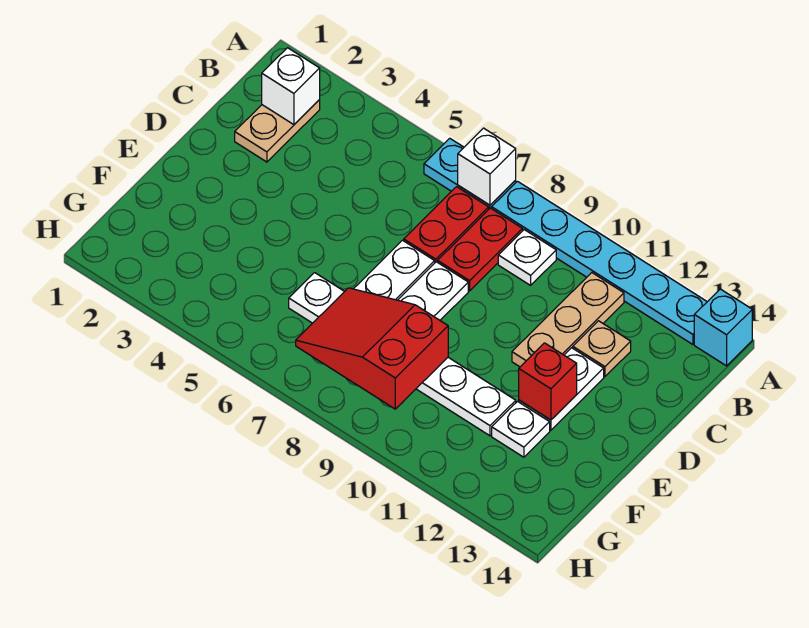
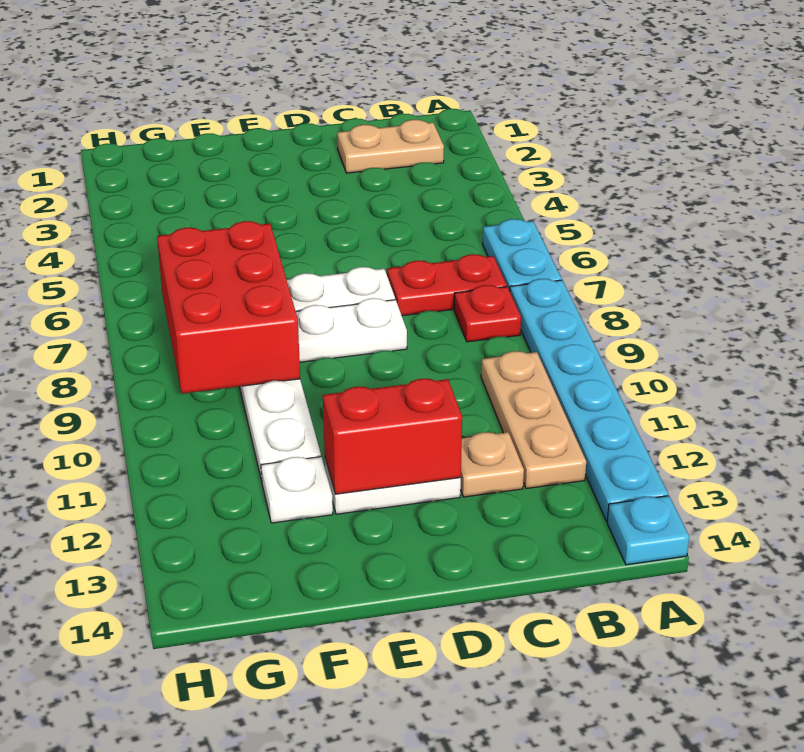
white brick A7 level 2 -> none
cyan brick A14 level 1 -> cyan plate A14 level 1
white brick B2 level 2 -> none
red plate B8:C8 level 1 -> red plate B8 level 1
white plate B9 level 1 -> none
tan plate B11:D11 level 1 -> tan plate B10:B12 level 1
red brick E12 level 2 -> red brick D12:E12 level 2
red slope F7:G9 level 2 top 9 -> red brick F7:G9 level 2

